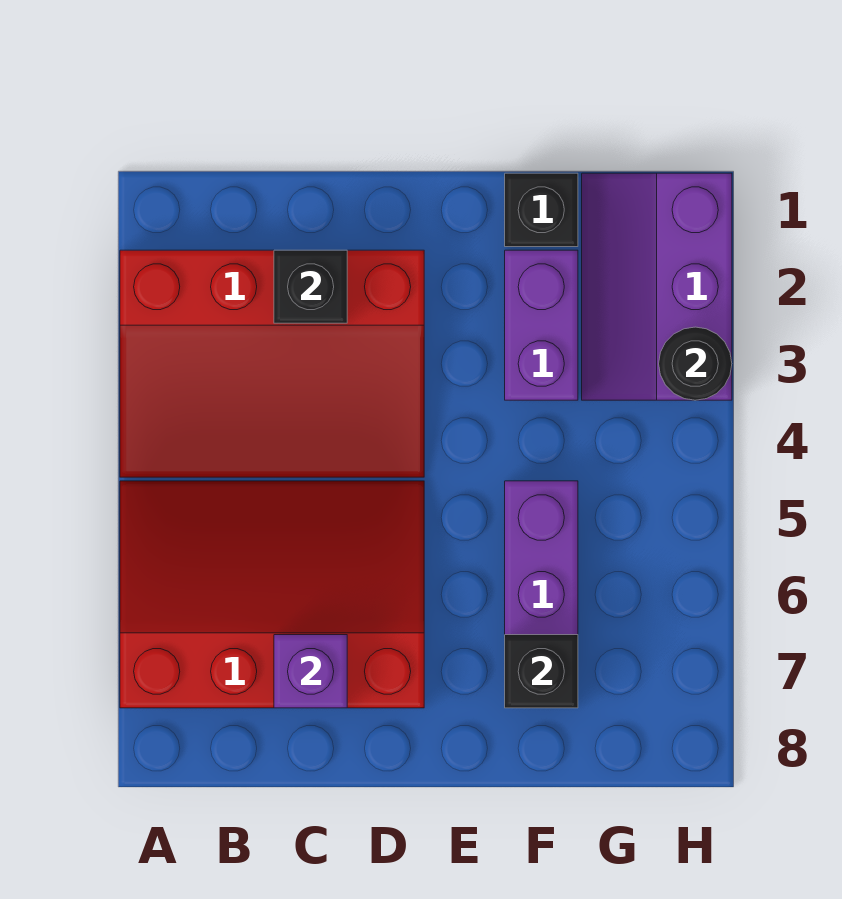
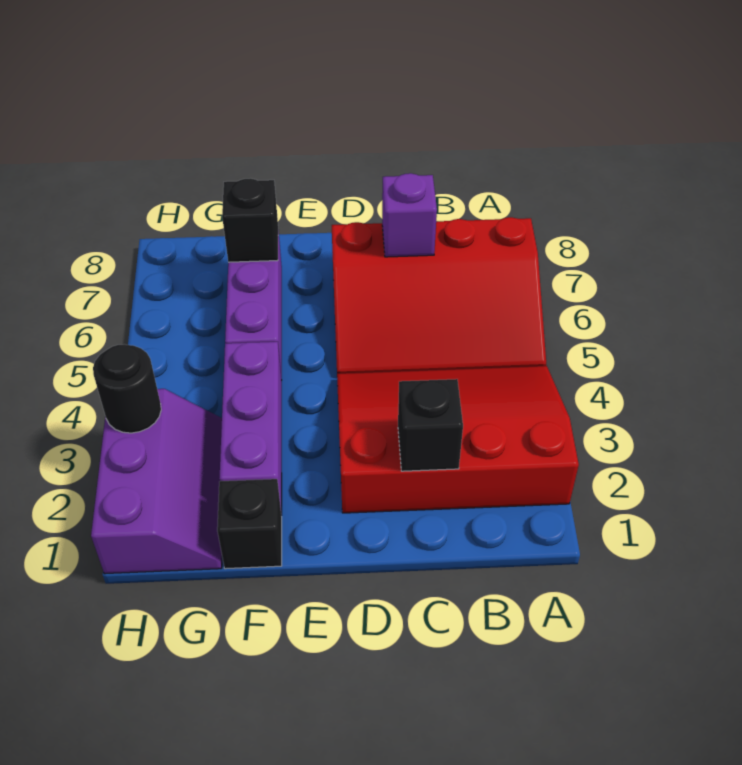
purple brick F2:F3 level 1 -> purple brick F2:F4 level 1

